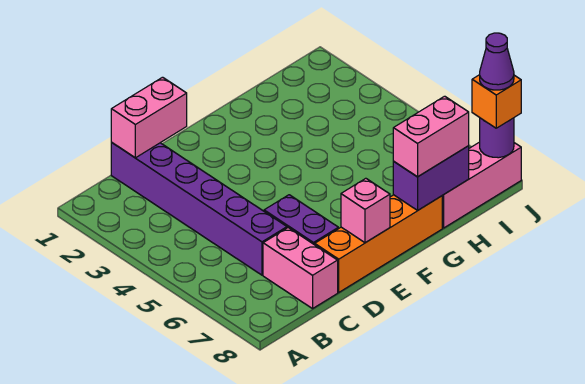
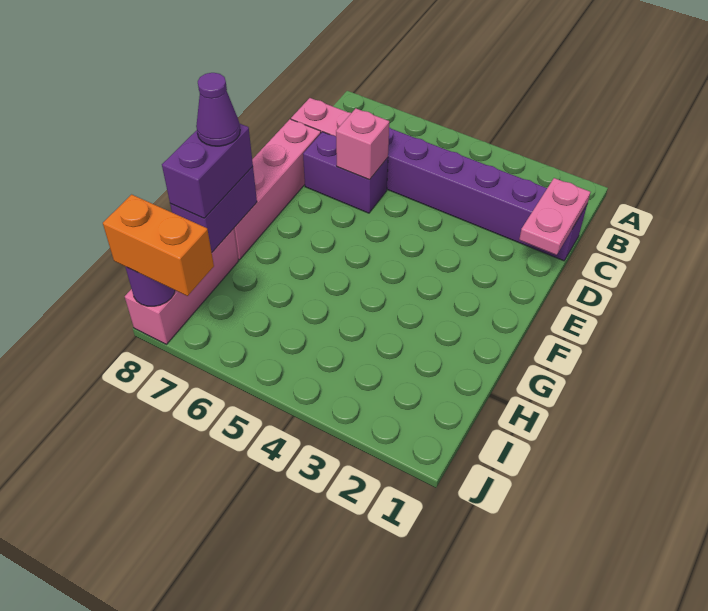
pink brick C1:D1 level 2 -> pink plate C1:D1 level 2
orange brick D8:G8 level 1 -> pink brick D8:G8 level 1
pink brick E8 level 2 -> pink brick D6 level 2
pink brick G8:H8 level 3 -> purple brick G8:H8 level 3
orange brick J8 level 3 -> orange brick J7:J8 level 3
purple cone J8 level 4 -> purple cone G8 level 4

